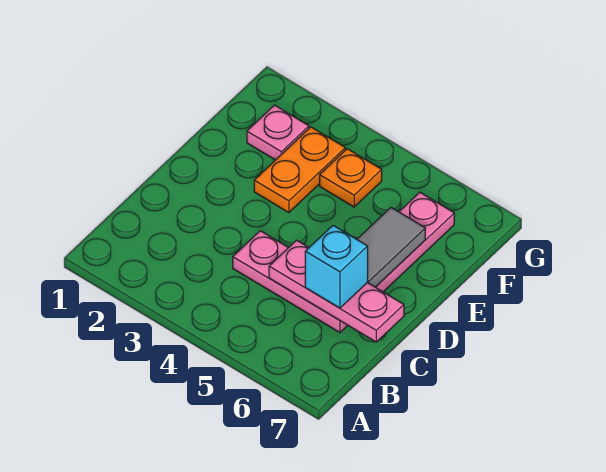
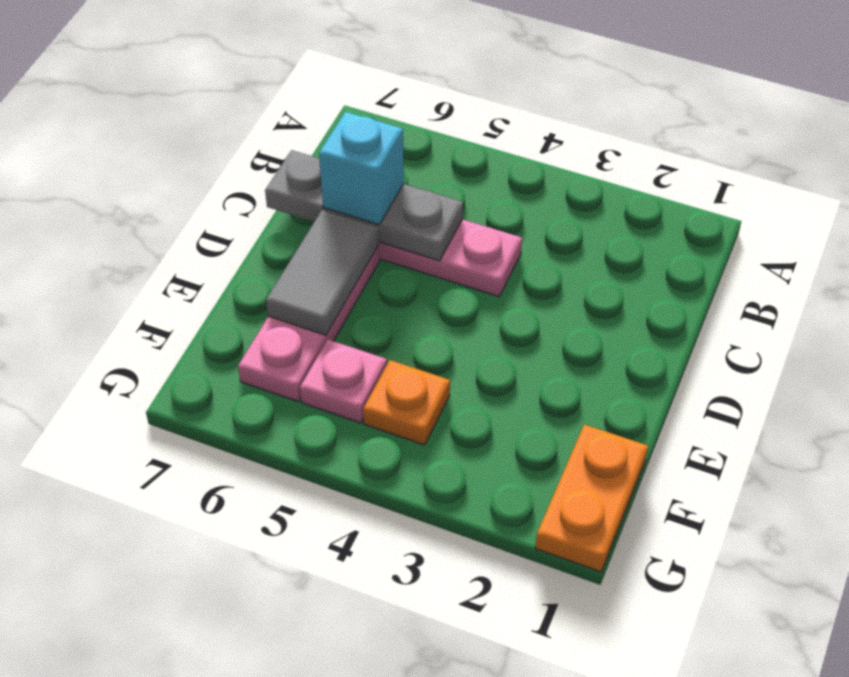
pink plate C5:C7 level 2 -> grey plate C5:C7 level 2
orange plate E3:F3 level 1 -> orange plate F1:G1 level 1
pink plate F2 level 1 -> pink plate F5 level 1

